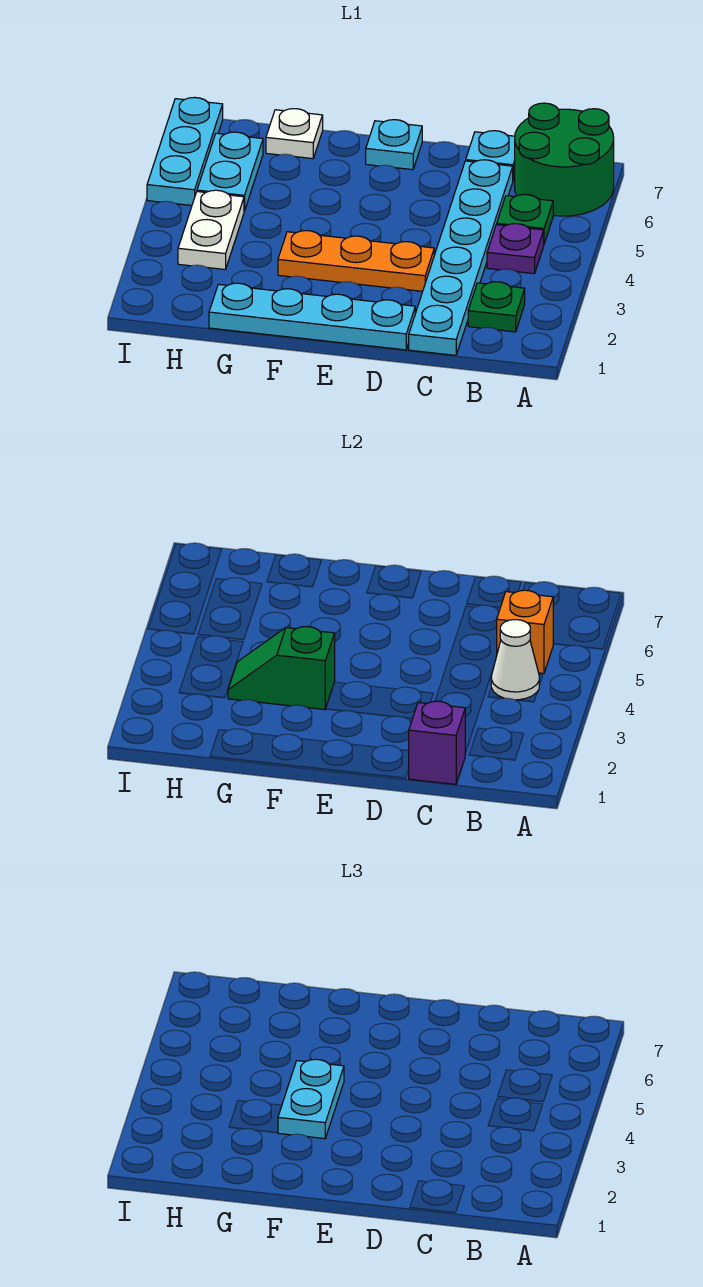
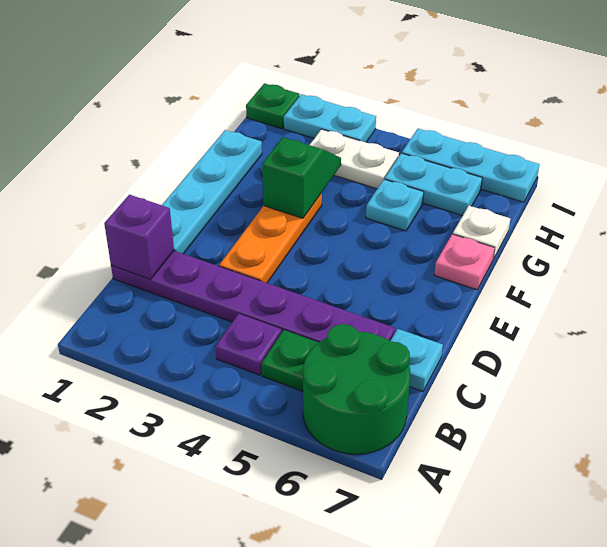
green plate B2 level 1 -> green plate I1 level 1
white cone B4 level 2 -> none
orange brick B5 level 2 -> none
cyan plate C1:C6 level 1 -> purple plate C1:C6 level 1
cyan plate E7 level 1 -> cyan plate G5 level 1
cyan plate F3:F4 level 3 -> cyan plate I2:I3 level 1
none -> pink plate F7 level 1

